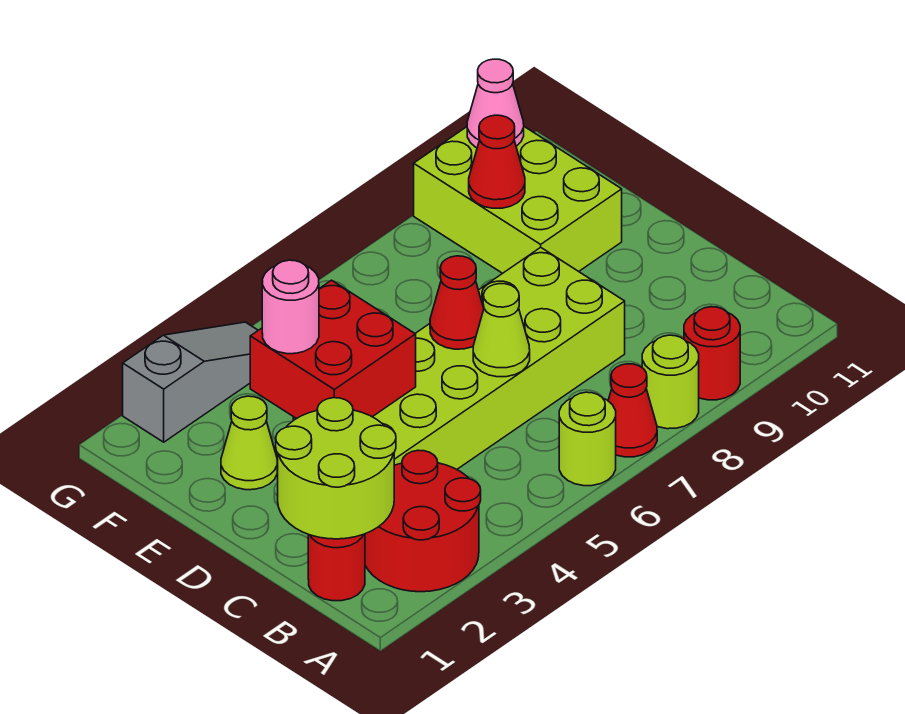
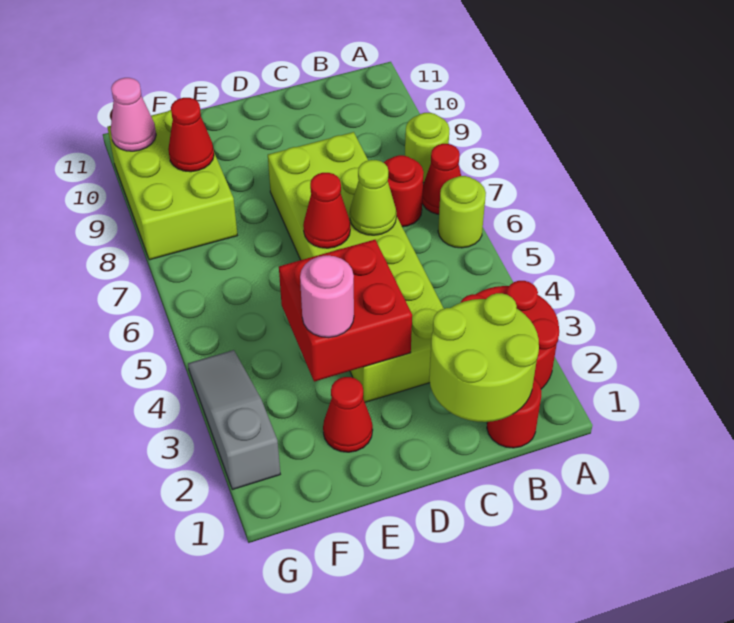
red round brick A9 level 1 -> red round brick B7 level 1
lime cone E2 level 1 -> red cone E2 level 1
lime brick E9:G10 level 1 -> lime brick F8:G10 level 1

